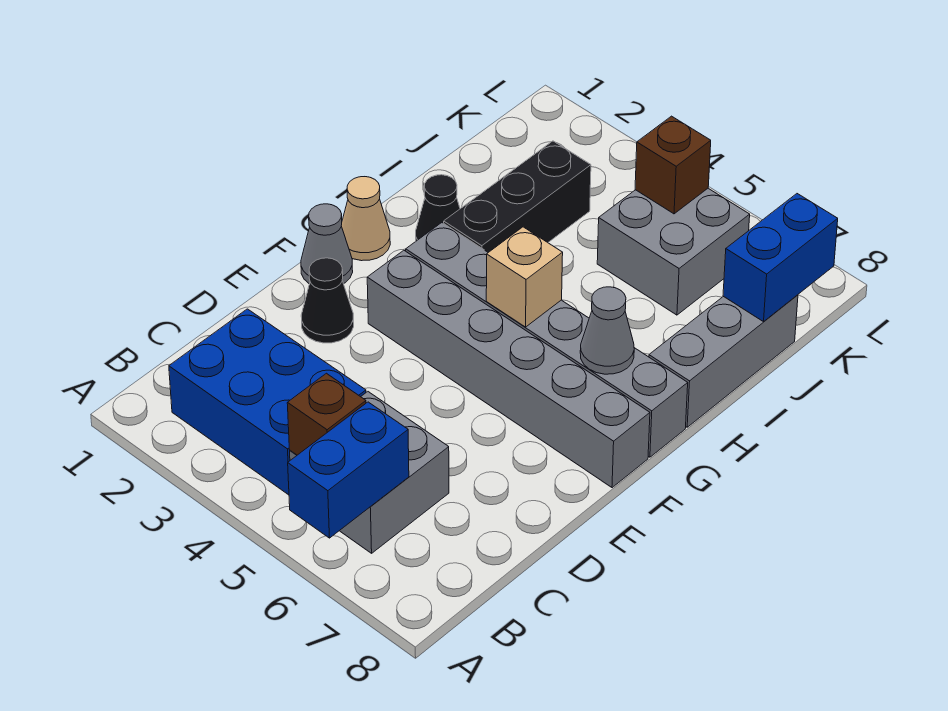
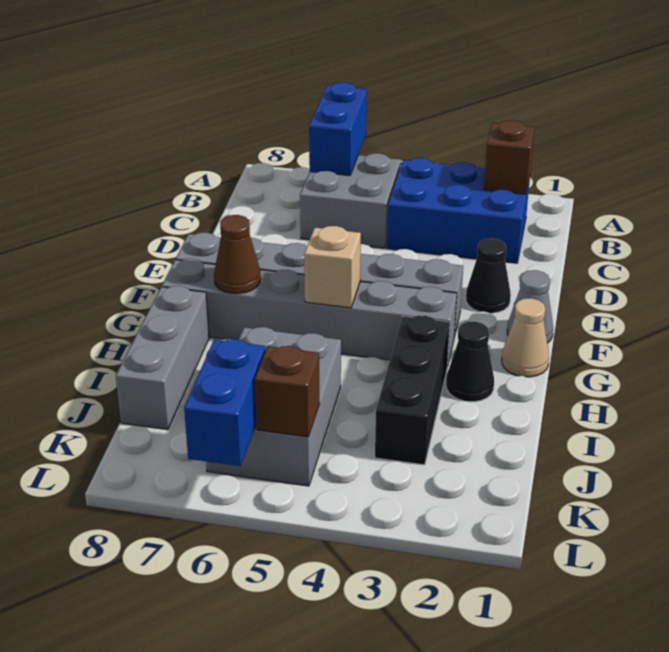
brown brick B5 level 2 -> brown brick B2 level 2
grey cone G7 level 2 -> brown cone G7 level 2
grey brick J5:K6 level 1 -> grey brick I5:K6 level 1
blue brick J8:K8 level 2 -> blue brick K6:L6 level 2

